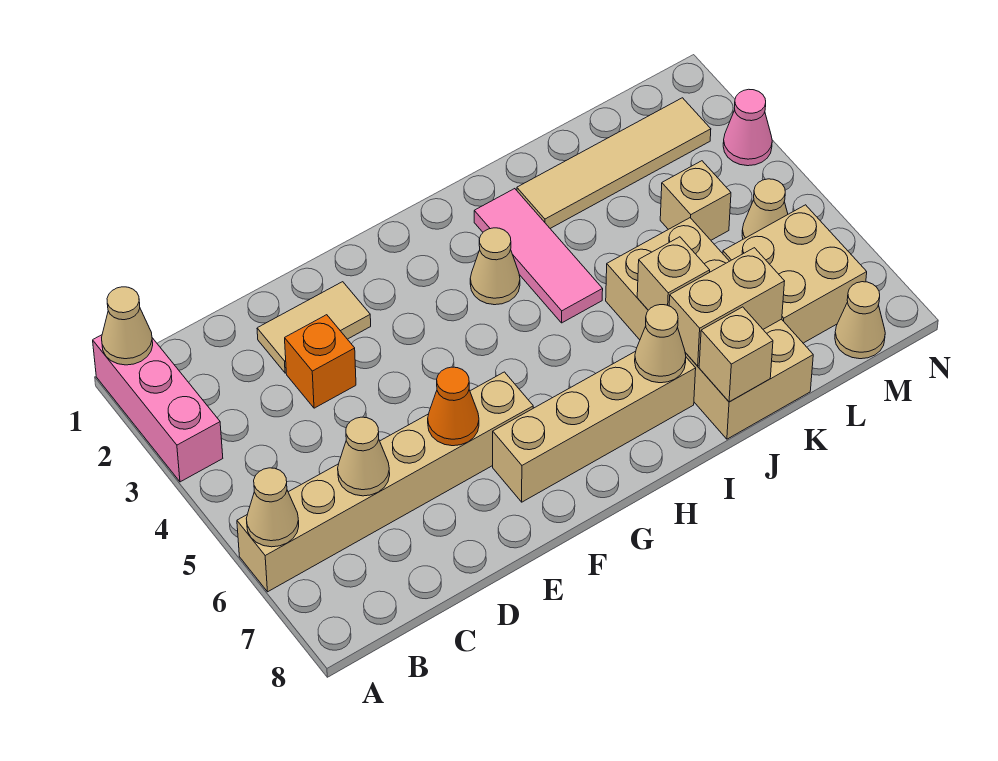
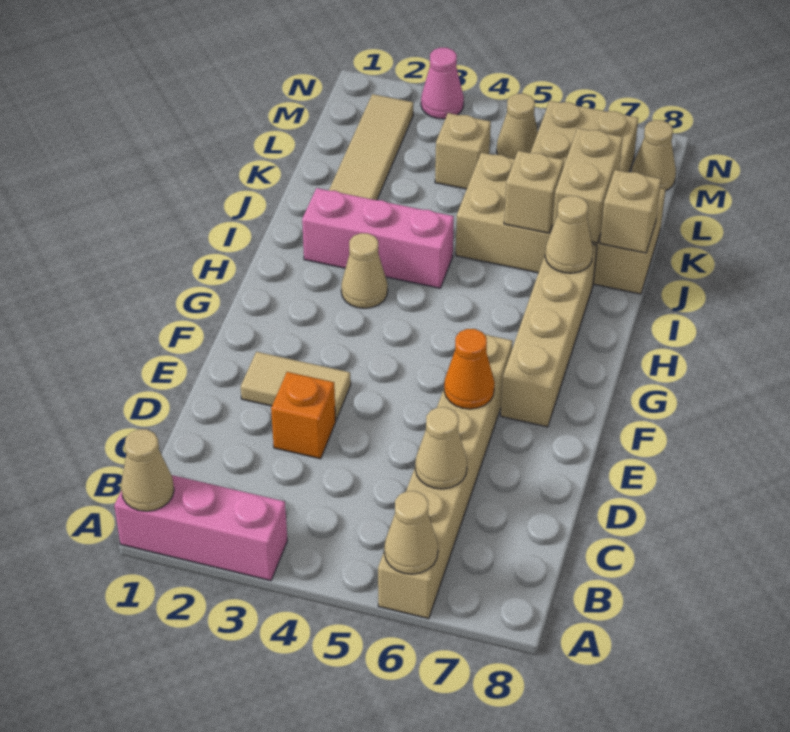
tan tile D2:E2 level 1 -> tan tile E2:E3 level 1
pink tile I2:I4 level 1 -> pink brick I2:I4 level 1

